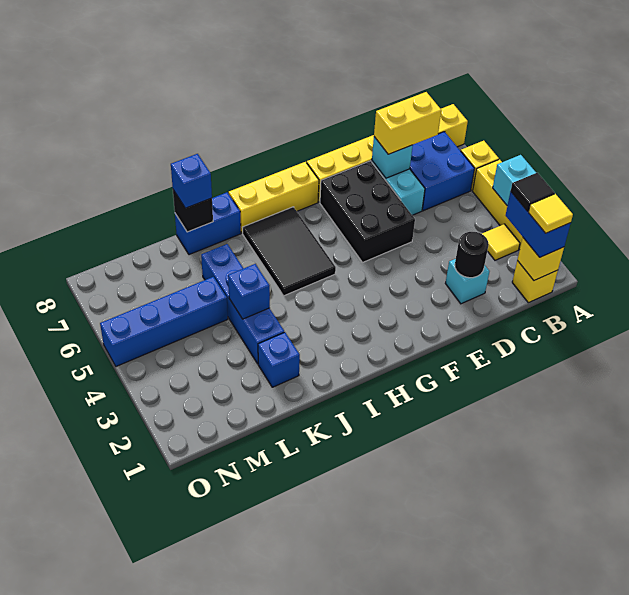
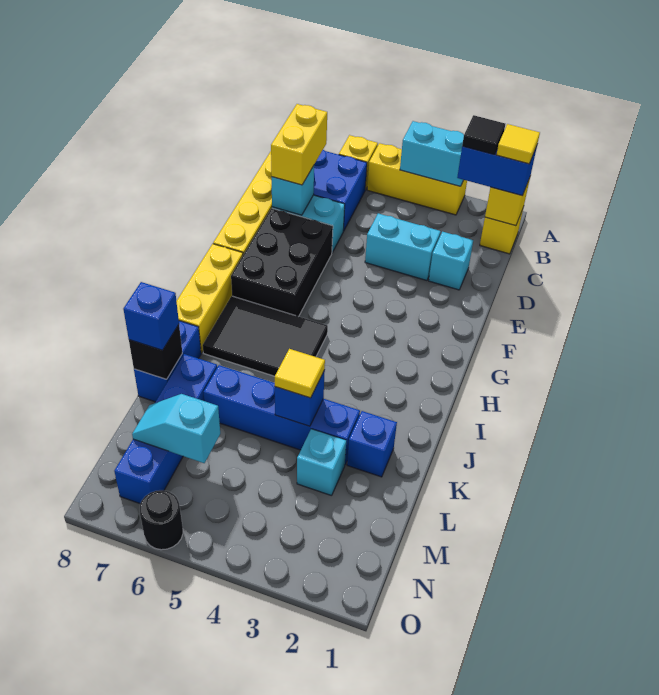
yellow tile B3 level 1 -> yellow tile K4 level 3
black round brick D2 level 2 -> black round brick O6 level 1
none -> cyan brick D3:D4 level 1
black brick E5:F7 level 1 -> black brick E6:G7 level 1
none -> cyan brick L3 level 1
blue brick L5:O5 level 1 -> blue brick K7:N7 level 1
none -> cyan slope M6:M7 level 2 top 6

